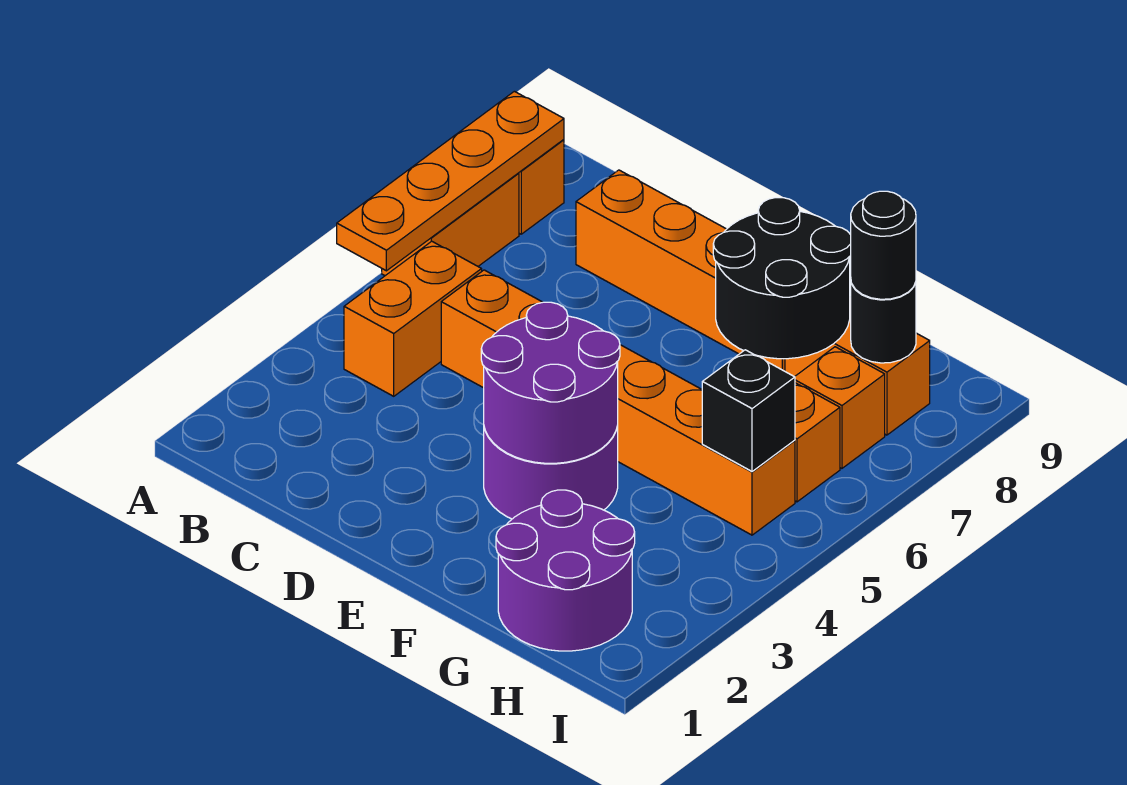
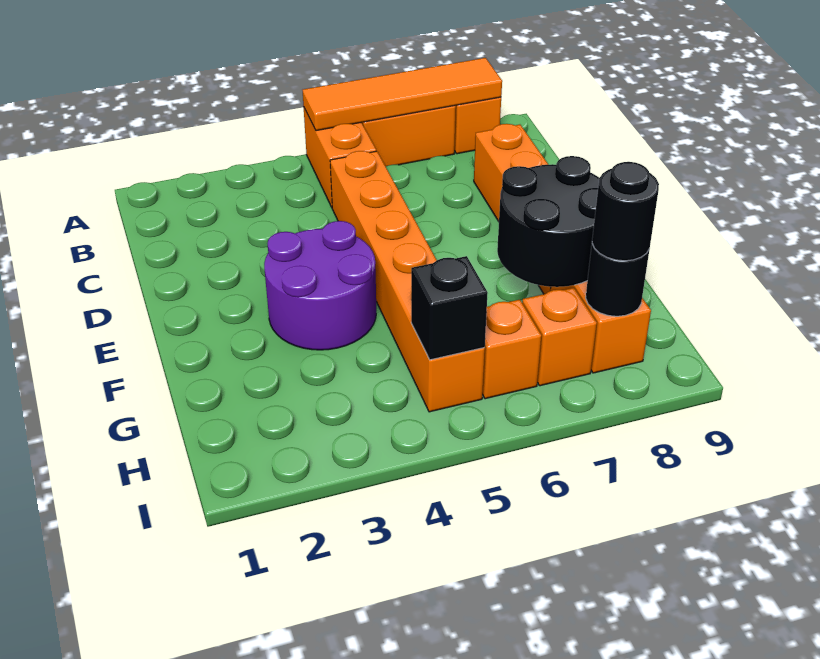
orange plate A5:A8 level 2 -> orange tile A5:A8 level 2
orange brick B4:B5 level 1 -> orange brick A5:B5 level 1
purple round brick E3:F4 level 2 -> none
purple round brick G1:H2 level 1 -> none

